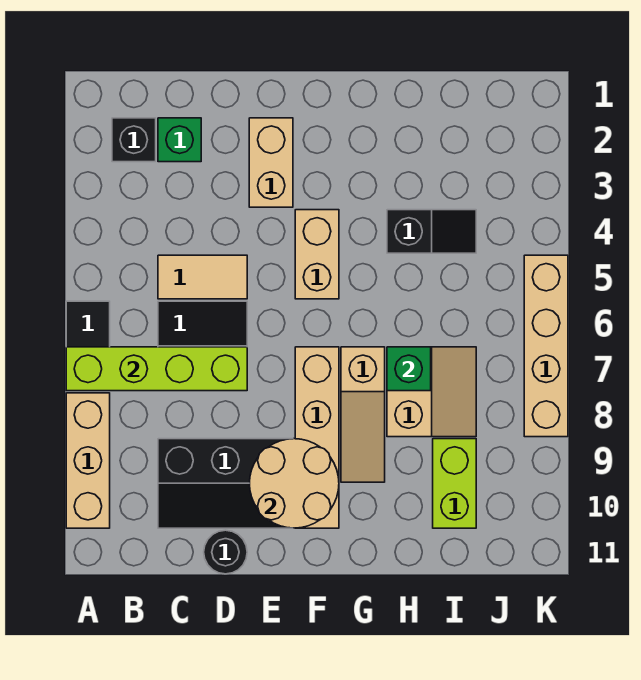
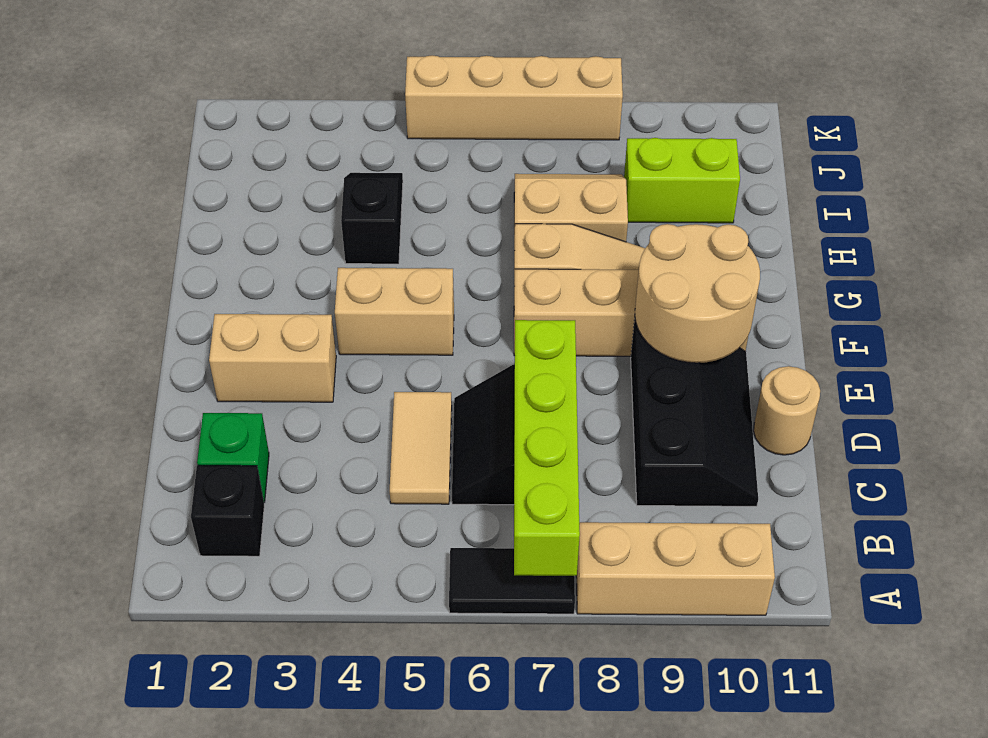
black round brick D11 level 1 -> tan round brick D11 level 1
green brick H7 level 2 -> none

